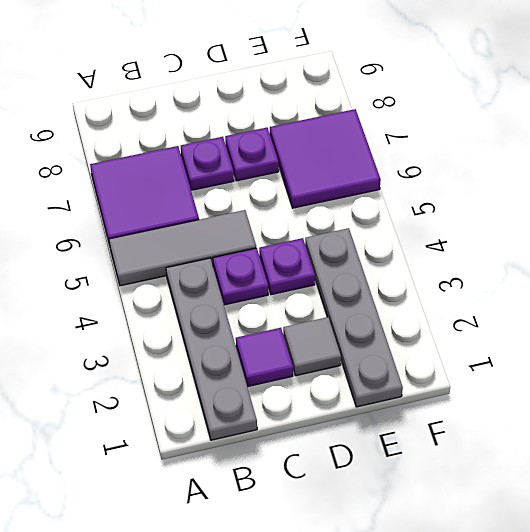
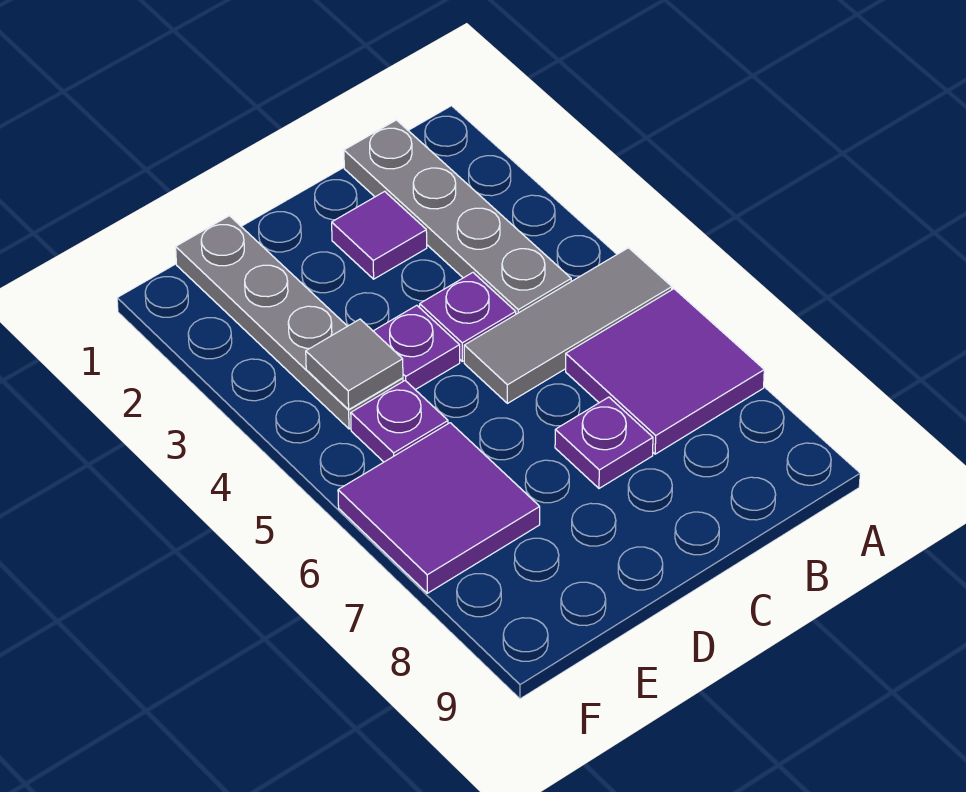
grey tile D2 level 1 -> grey tile E4 level 2
purple plate D7 level 1 -> purple plate E5 level 1

